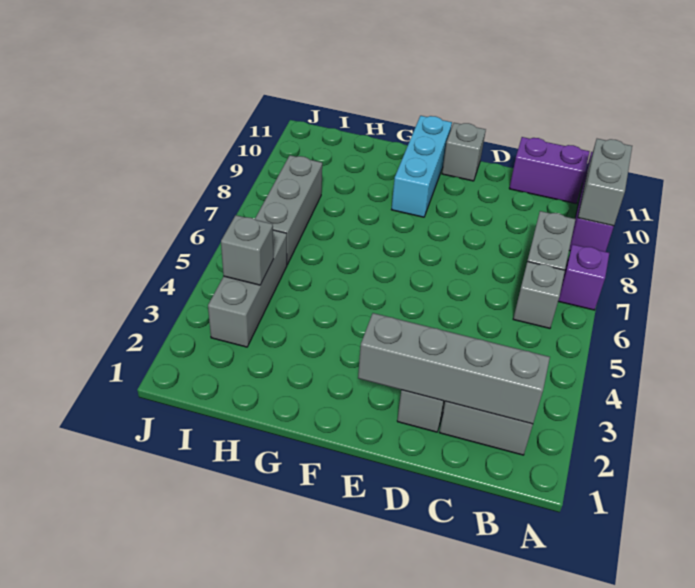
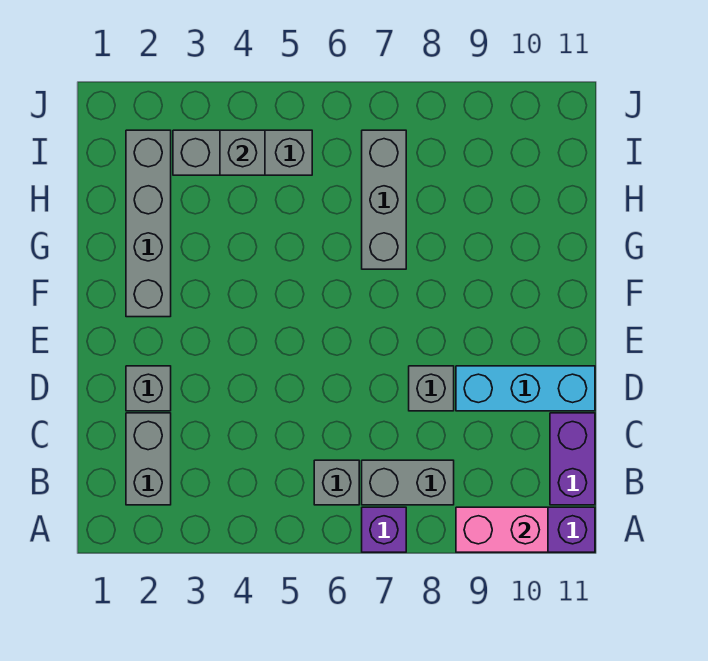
grey brick A9:A10 level 2 -> pink brick A9:A10 level 2
grey brick B2:E2 level 2 -> grey brick F2:I2 level 1
grey brick E11 level 1 -> grey brick D8 level 1
cyan brick F9:F11 level 1 -> cyan brick D9:D11 level 1
grey brick I6:I8 level 1 -> grey brick G7:I7 level 1

